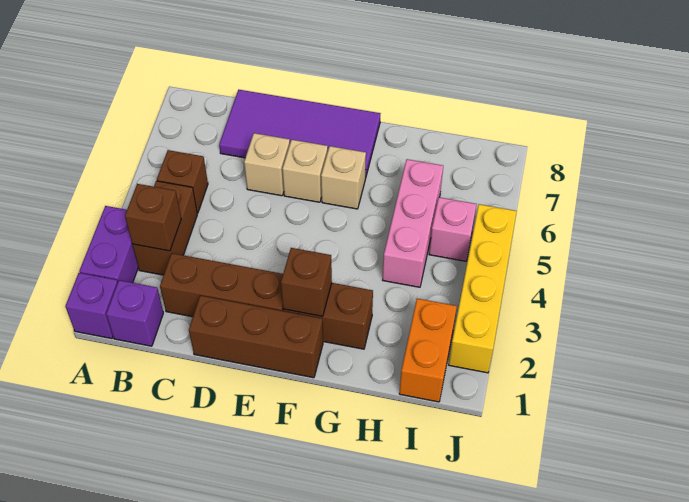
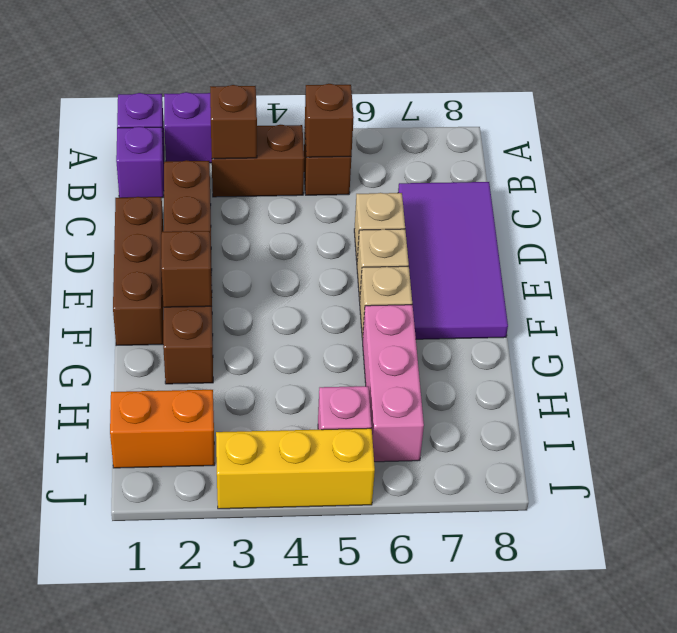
none -> brown brick B5 level 2
pink brick H4:H6 level 1 -> pink brick G6:I6 level 1
yellow brick J2:J5 level 1 -> yellow brick J3:J5 level 1

